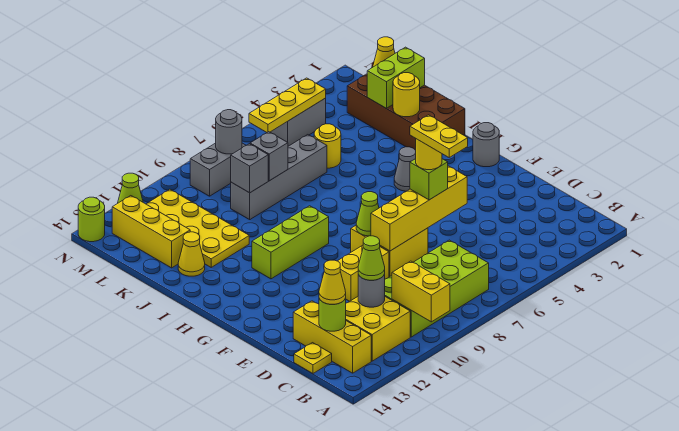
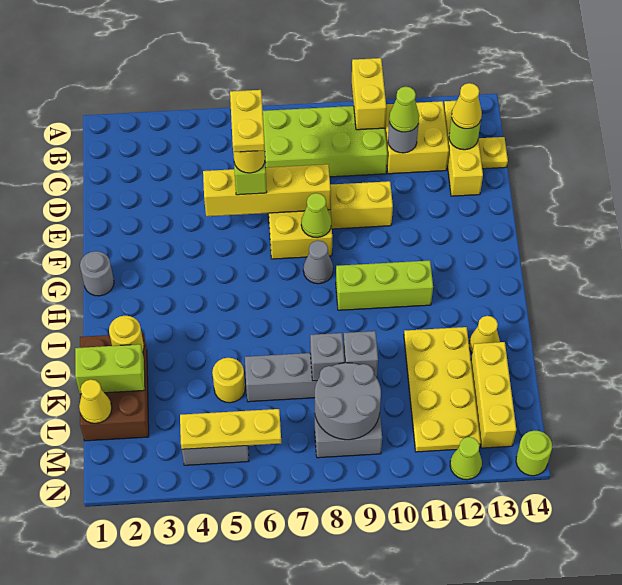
grey cone H4 level 1 -> grey cone G8 level 1
brown brick I1:L2 level 1 -> brown brick J1:L2 level 1
grey round brick M8 level 2 -> grey round brick L8:M9 level 2

